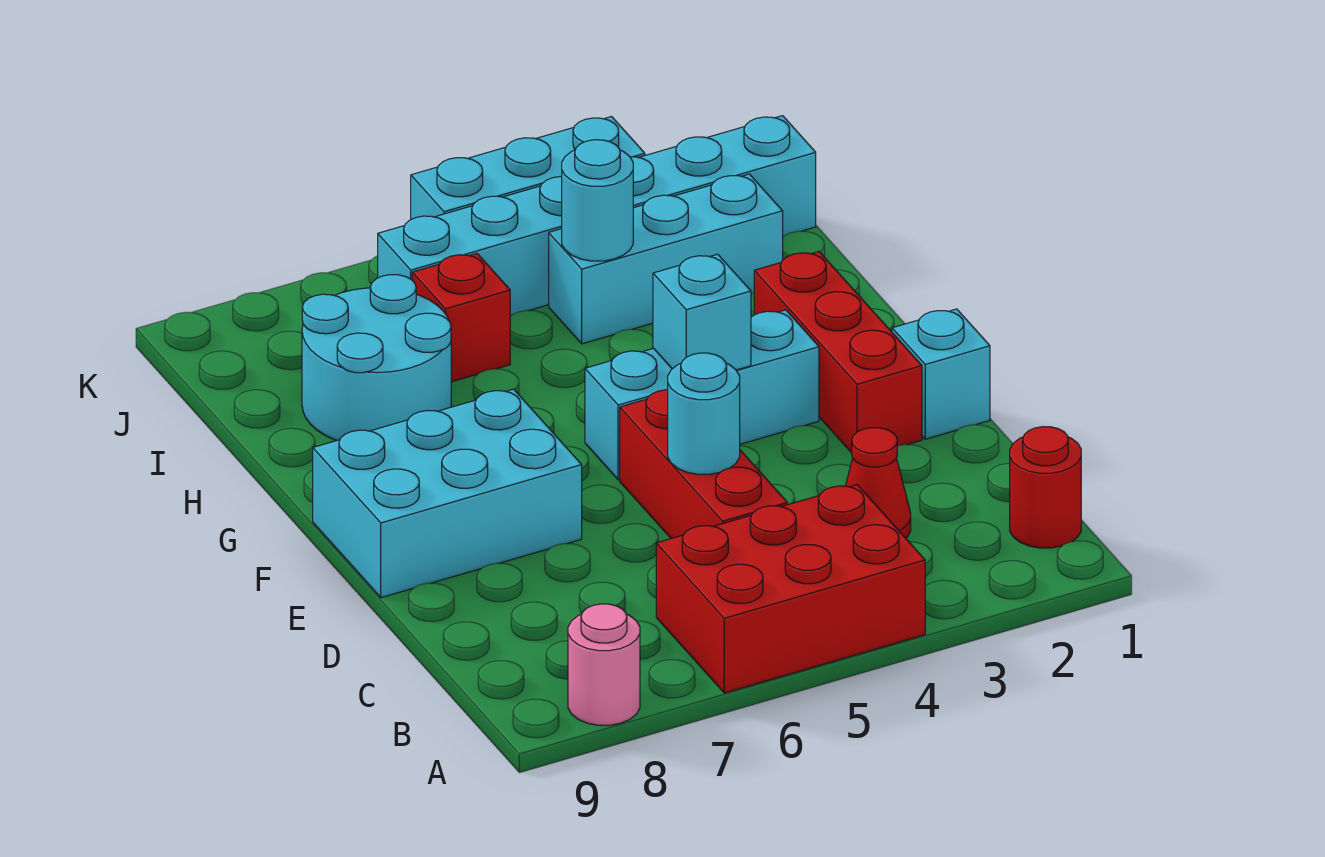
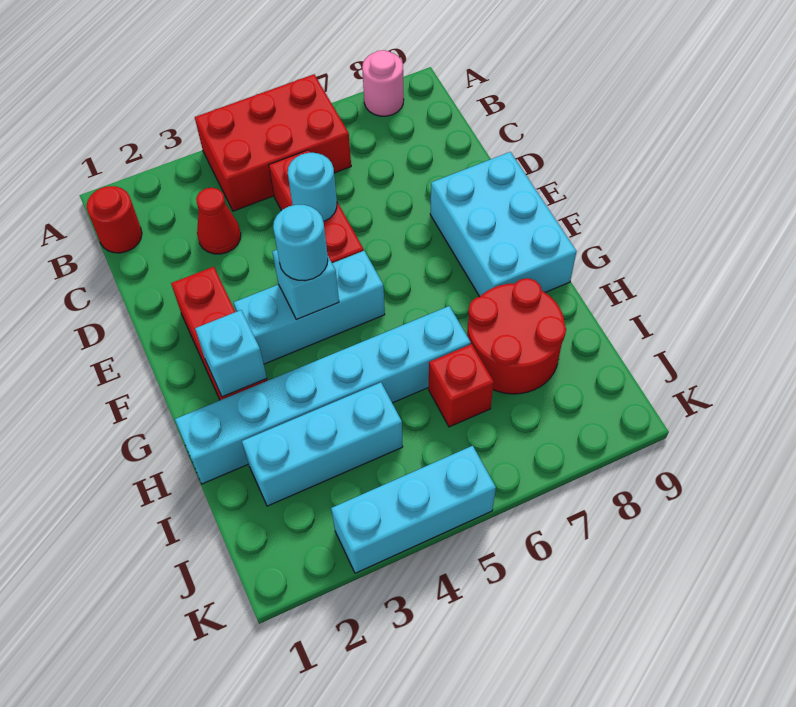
cyan brick E1 level 1 -> cyan brick G2 level 2
cyan brick E7:F9 level 1 -> cyan brick E8:G9 level 1
cyan round brick H7:I8 level 1 -> red round brick H7:I8 level 1
cyan round brick I4 level 2 -> cyan round brick F4 level 3
cyan brick J1:J6 level 1 -> cyan brick H1:H6 level 1

